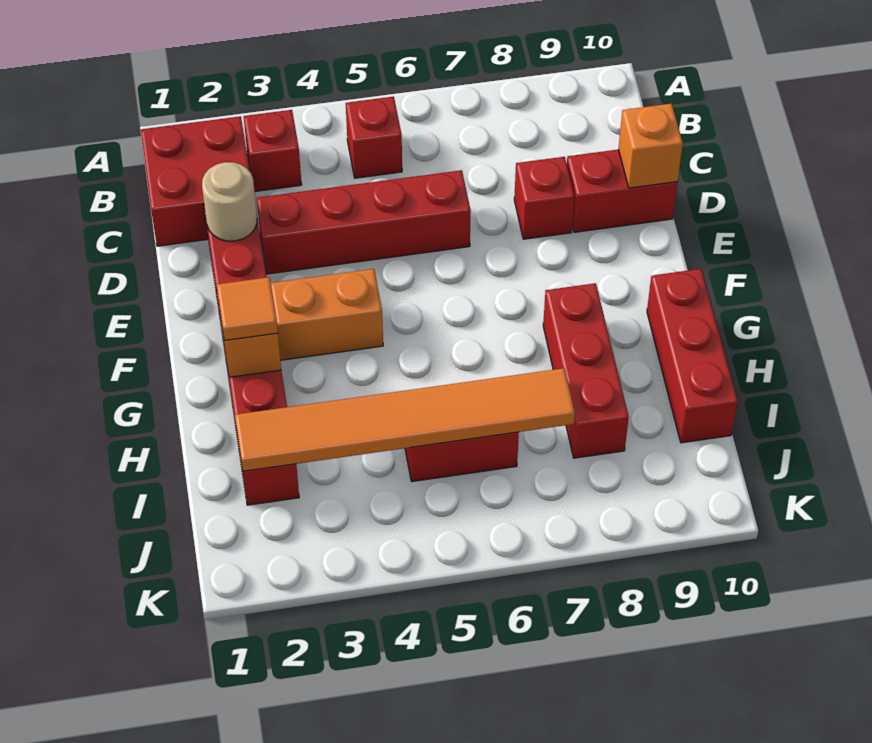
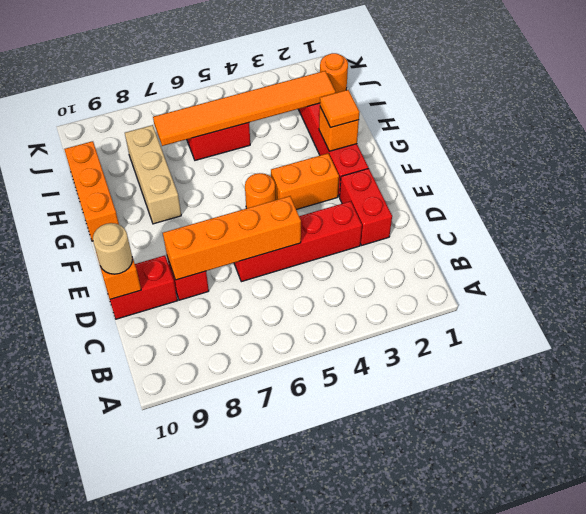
red brick B1:C2 level 1 -> none
red brick B3 level 1 -> none
red brick B5 level 1 -> none
tan round brick D2 level 2 -> tan round brick D10 level 3
none -> orange brick D5:D8 level 2
none -> orange round brick F5 level 1
red brick G8:I8 level 1 -> tan brick G8:I8 level 1
red brick G10:I10 level 1 -> orange brick G10:I10 level 1
none -> orange round brick J1 level 1

